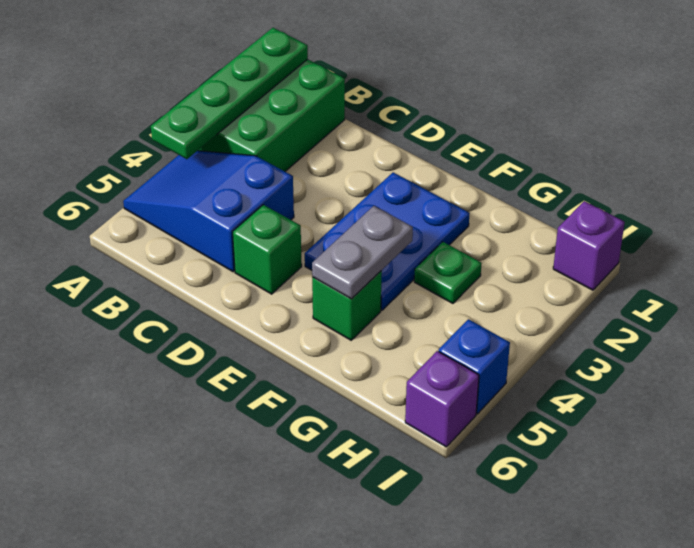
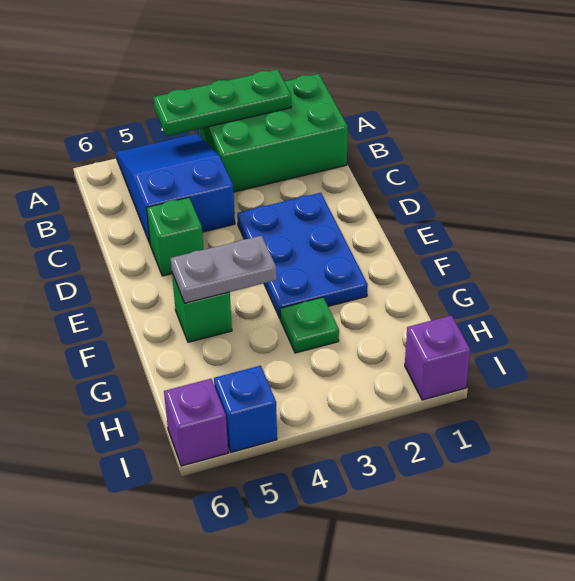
green plate A1:A4 level 2 -> green plate A2:A4 level 2
blue plate E2:F4 level 1 -> blue plate D2:F3 level 1

